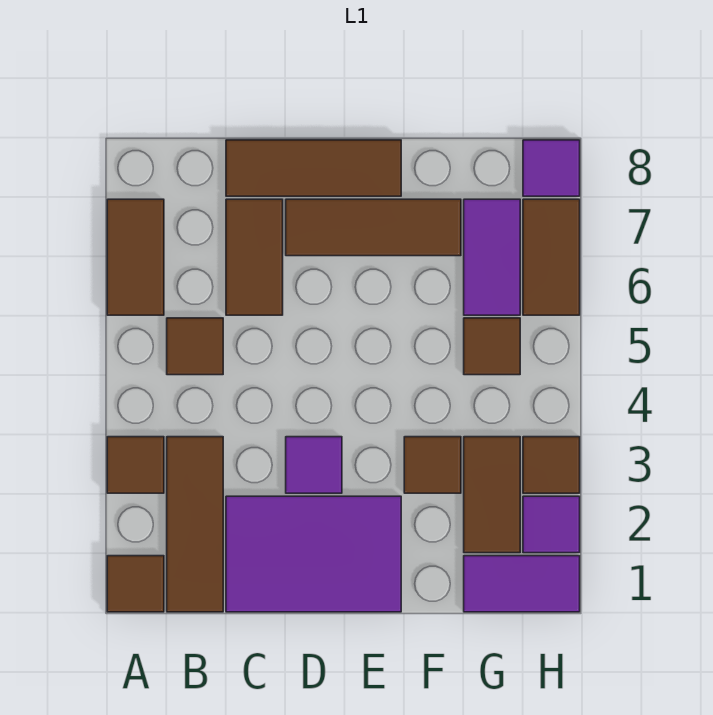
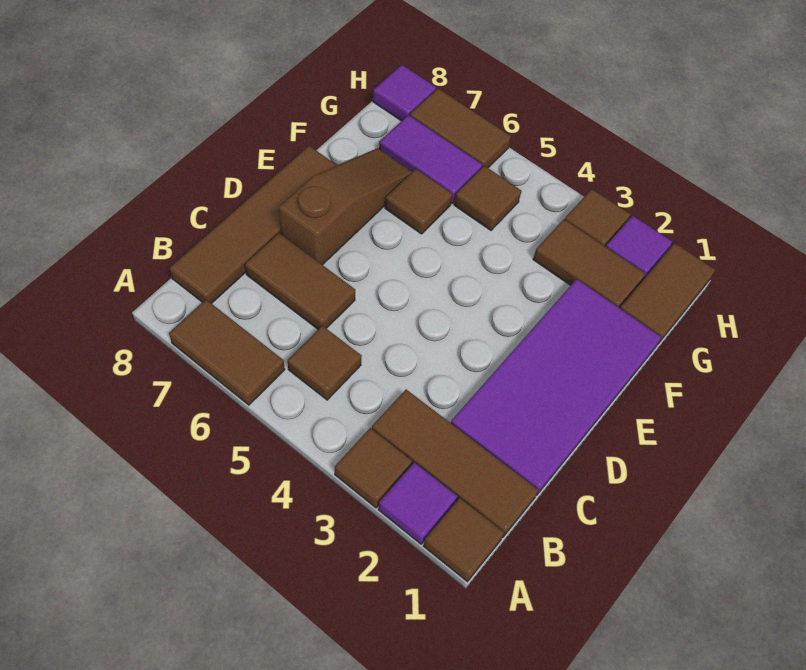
purple tile C1:E2 level 1 -> purple tile C1:F2 level 1
brown tile C8:E8 level 1 -> brown tile B8:E8 level 1
purple tile D3 level 1 -> purple tile A2 level 1
brown tile D7:F7 level 1 -> brown slope D7:F7 level 1 top D
brown tile F3 level 1 -> brown tile F6 level 1
purple tile G1:H1 level 1 -> brown tile G1:H1 level 1

